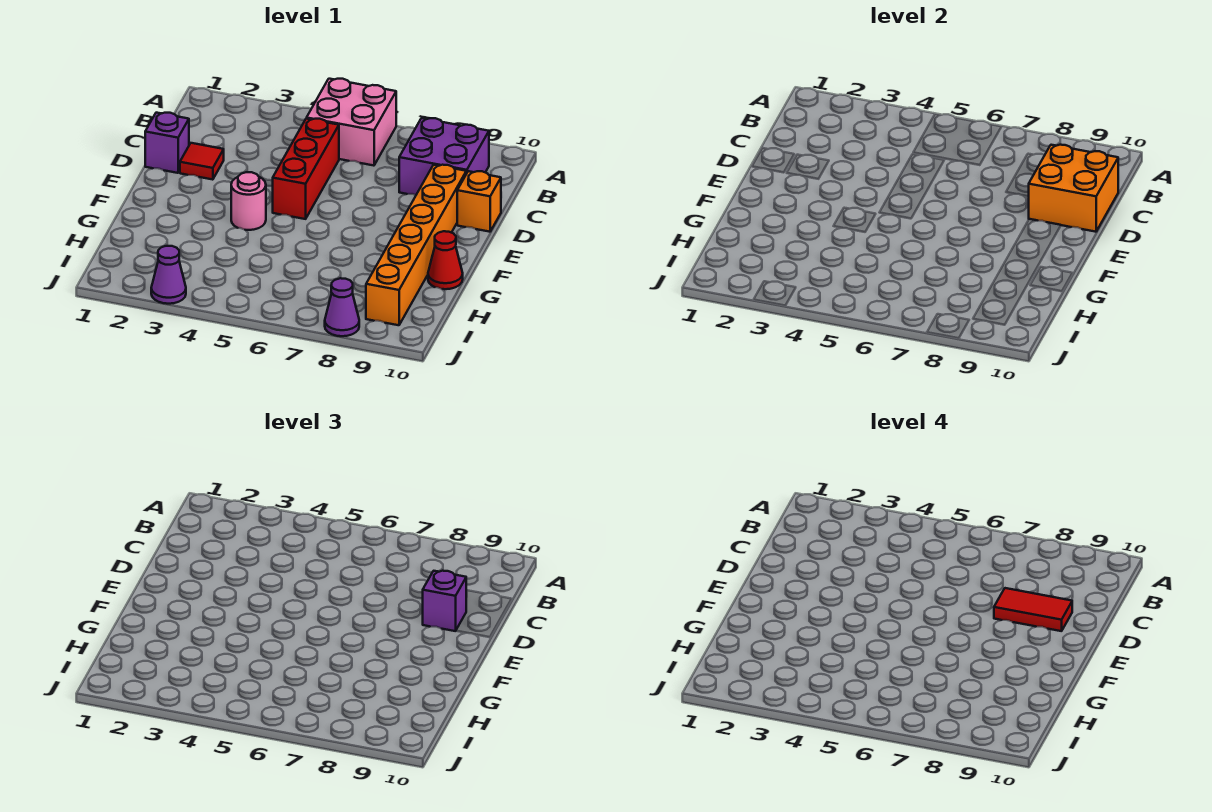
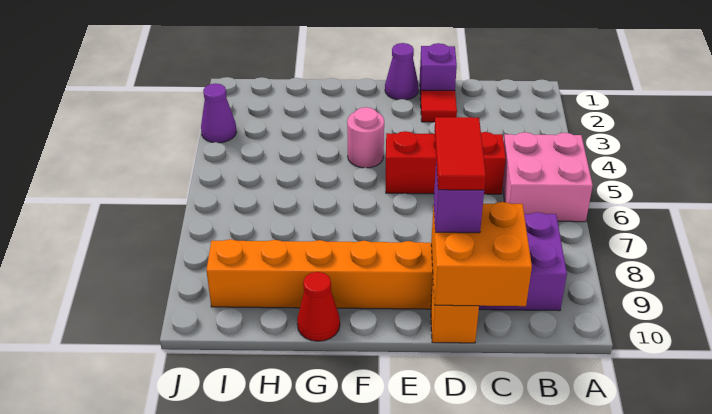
purple cone J8 level 1 -> purple cone E1 level 1

